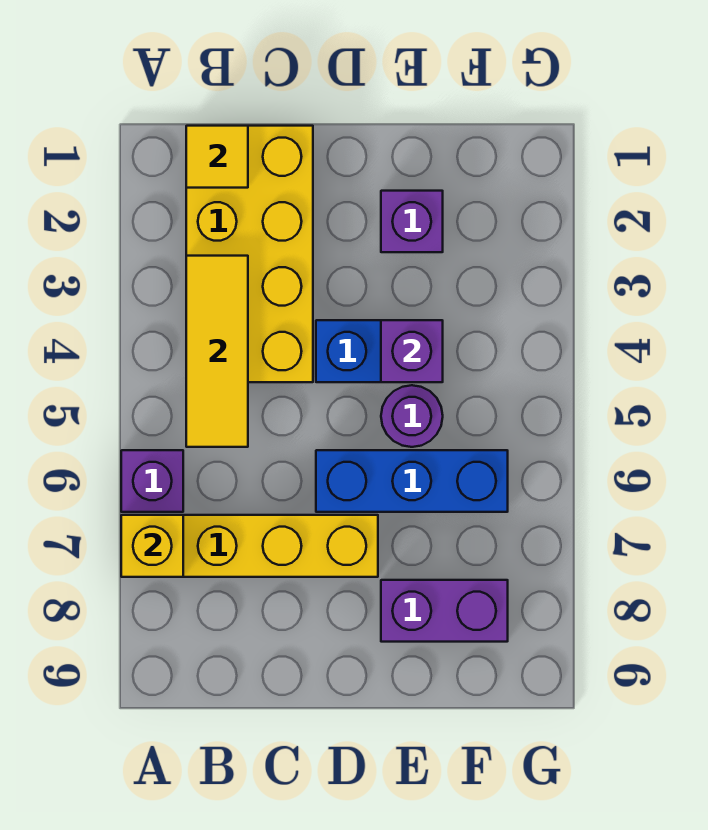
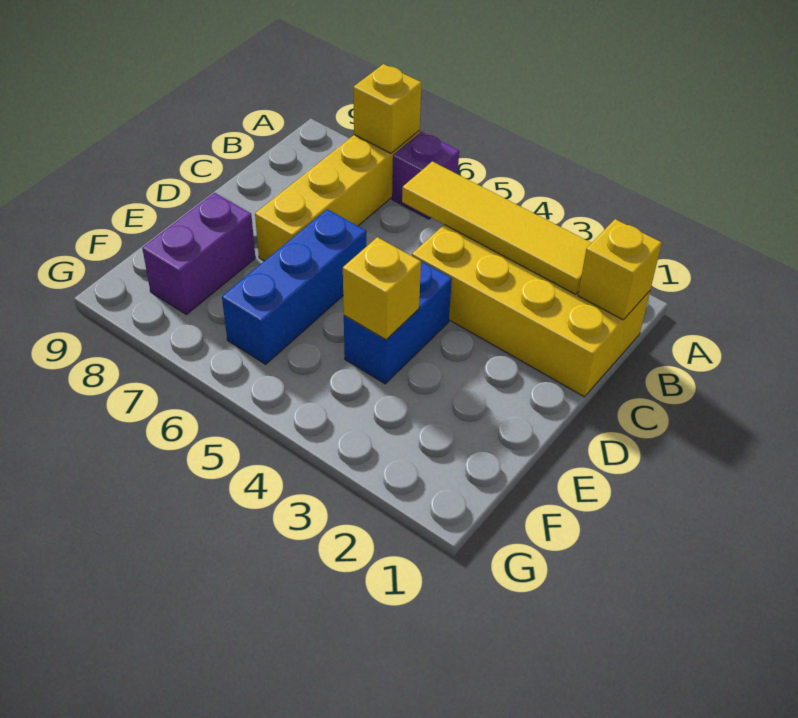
yellow tile B1 level 2 -> yellow brick B1 level 2
yellow tile B3:B5 level 2 -> yellow tile B2:B5 level 2
purple brick E2 level 1 -> none
purple brick E4 level 2 -> yellow brick E4 level 2
purple round brick E5 level 1 -> none

